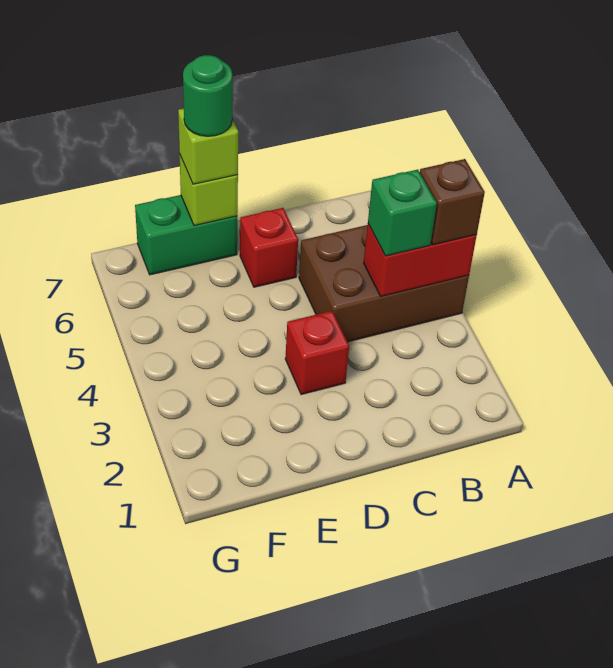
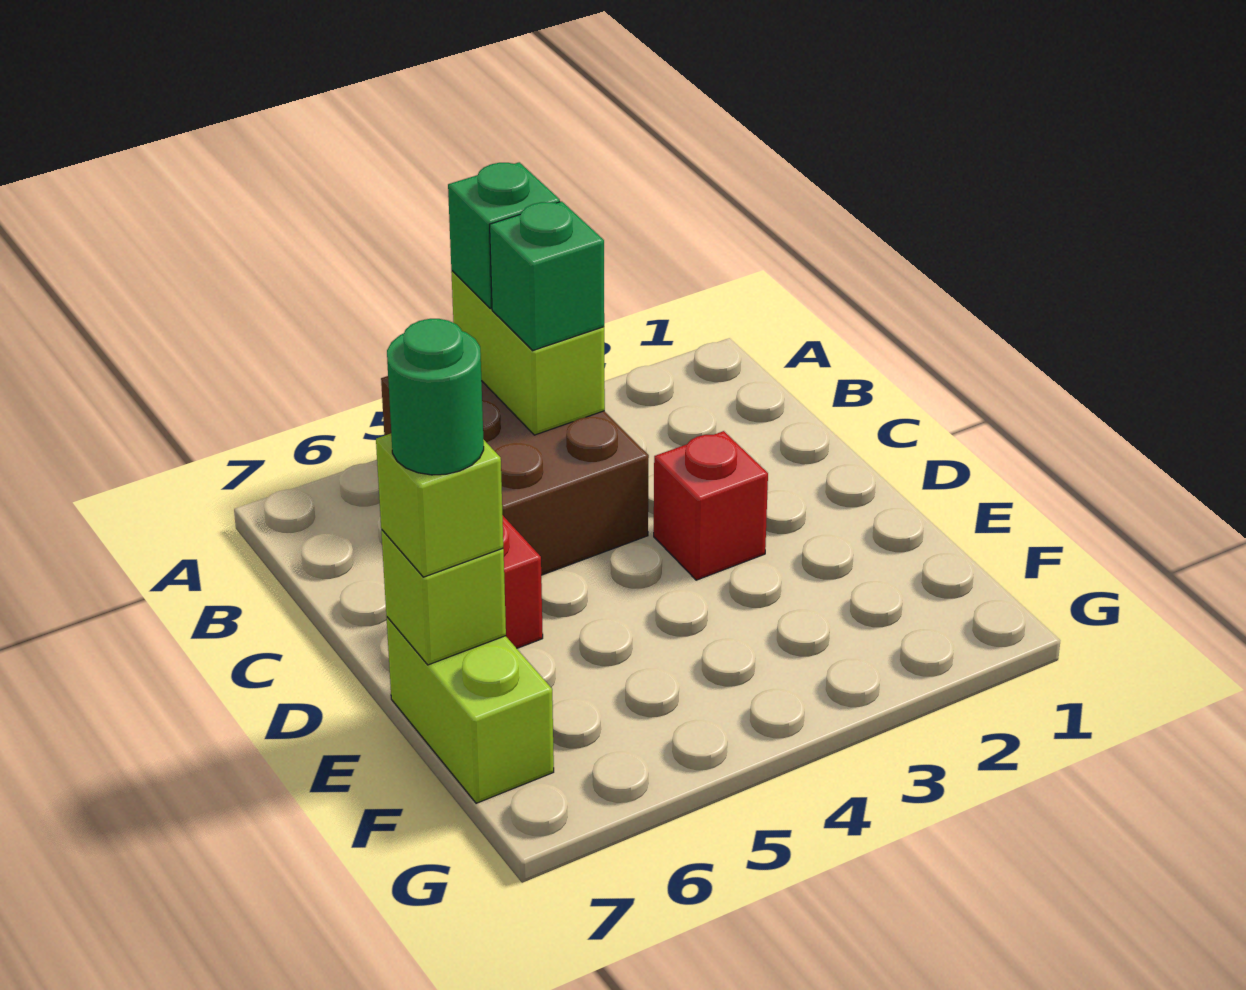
red brick A4:B4 level 2 -> lime brick A4:B4 level 2
brown brick A4 level 3 -> green brick A4 level 3
green brick E7:F7 level 1 -> lime brick E7:F7 level 1

